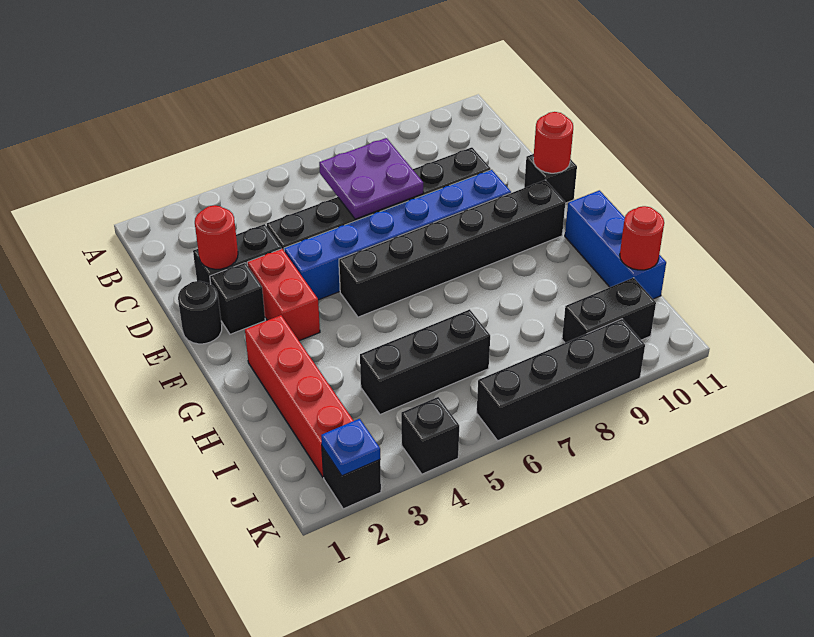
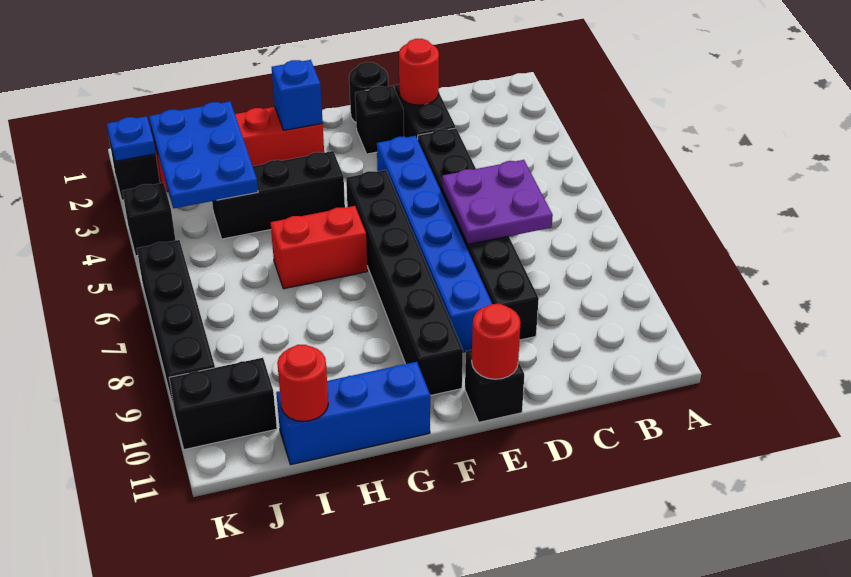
red brick E3:F3 level 1 -> red brick G6:H6 level 1
none -> blue brick G2 level 2
none -> blue plate I2:J4 level 2
black brick I4:I6 level 1 -> black brick G4:I4 level 1
black brick J9:J10 level 1 -> black brick J10:K10 level 1

